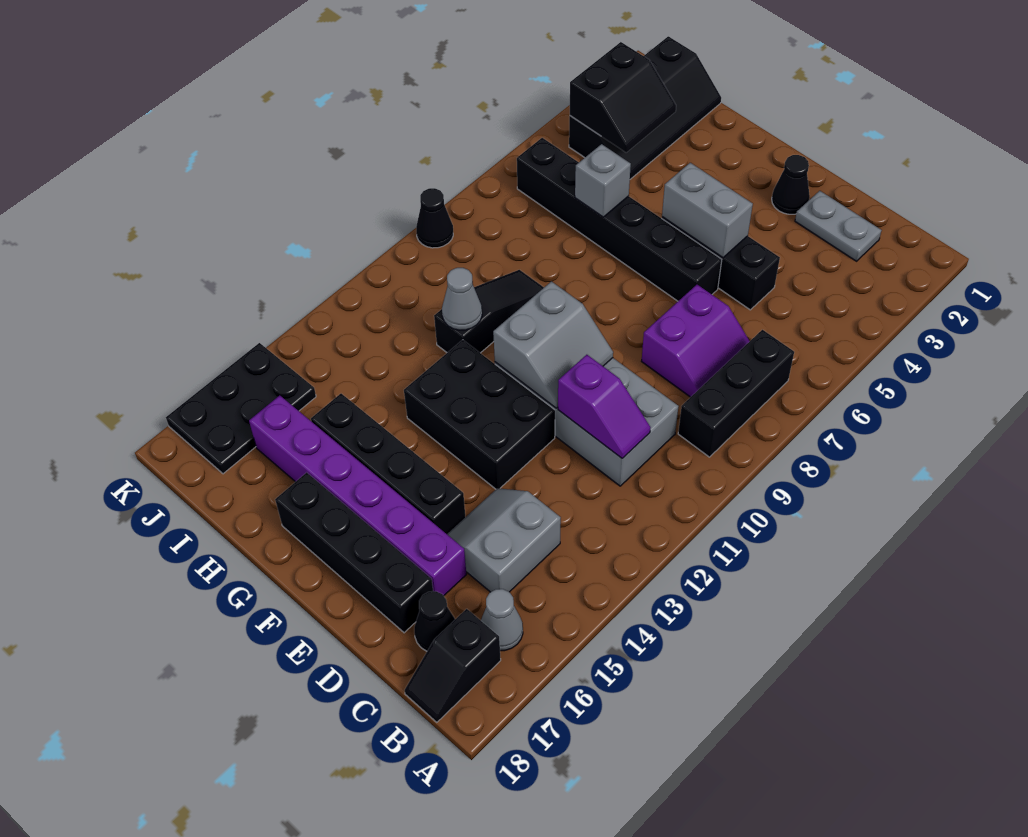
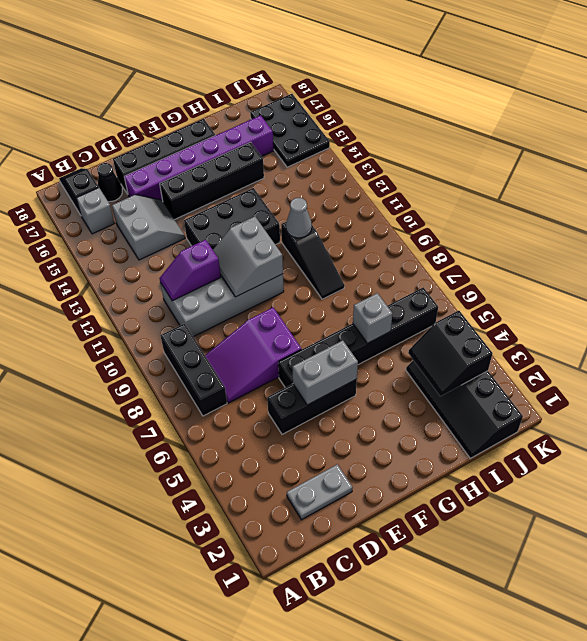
grey cone B16 level 1 -> grey brick B16 level 1
purple slope C7:D8 level 1 top D -> purple slope C7:E8 level 1 top E
black cone E2 level 1 -> none
black cone K9 level 1 -> none

